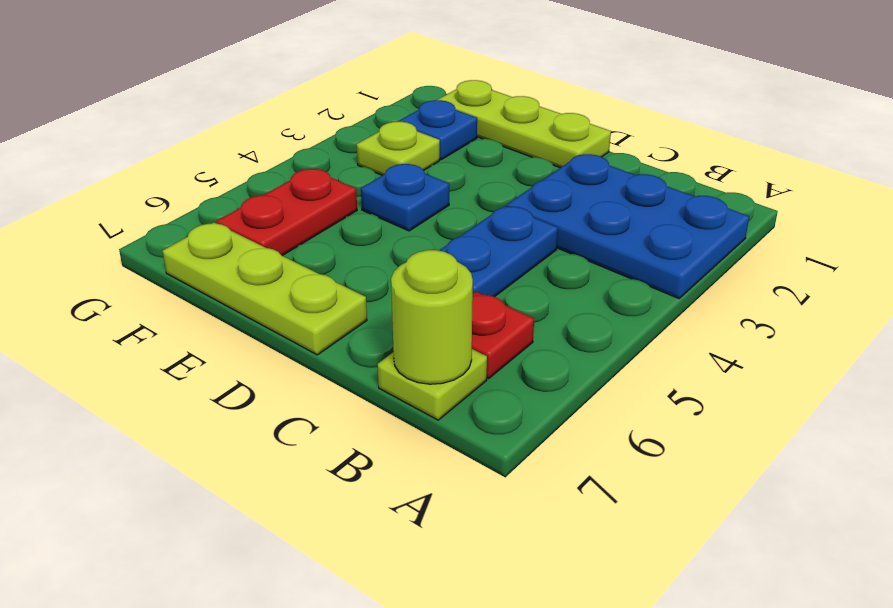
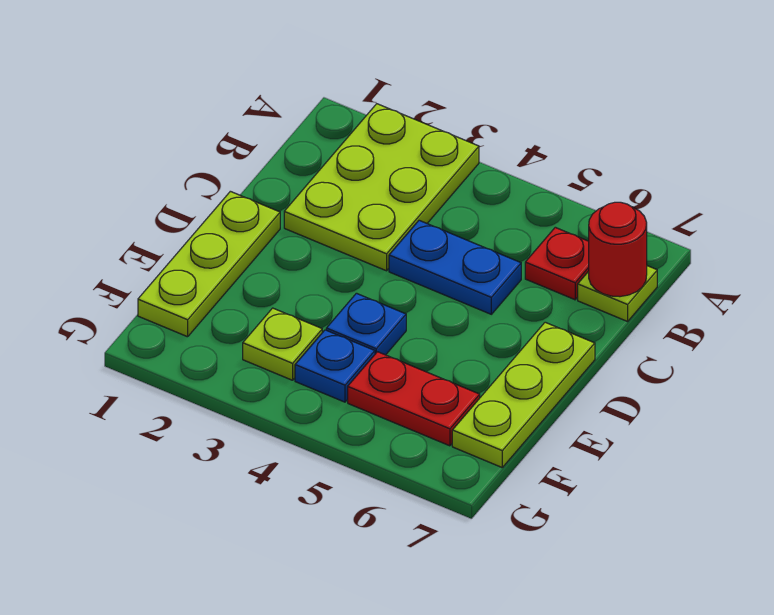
blue plate A2:C3 level 1 -> lime plate A2:C3 level 1
lime round brick B7 level 2 -> red round brick B7 level 2
blue plate F2 level 1 -> blue plate F4 level 1

